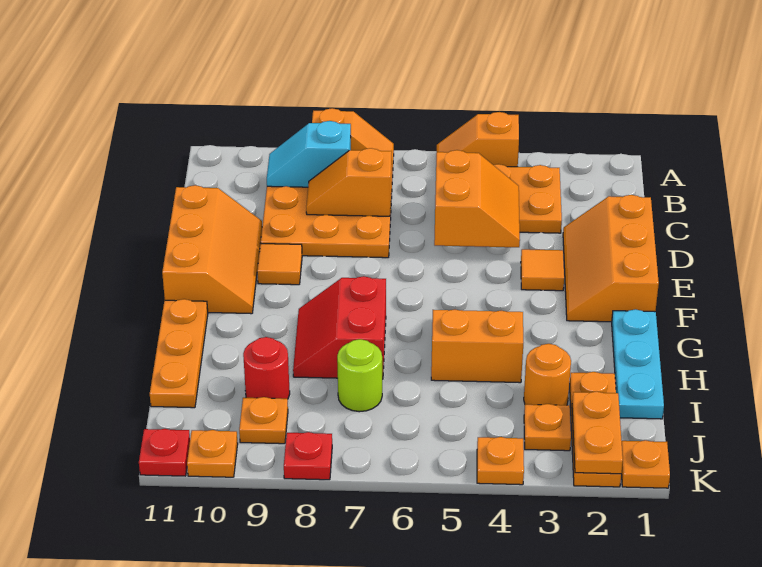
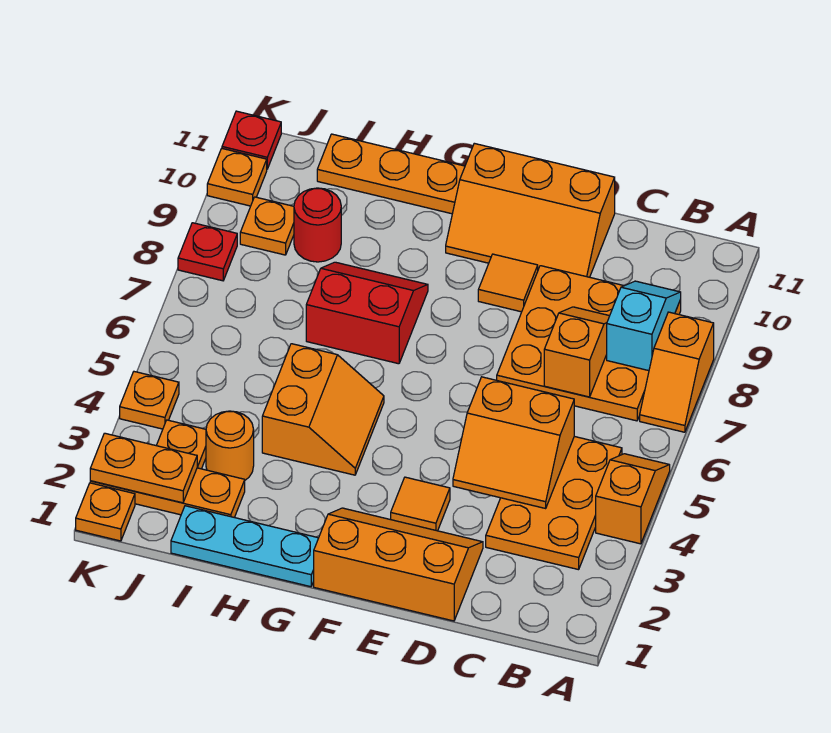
lime round brick I7 level 1 -> none

